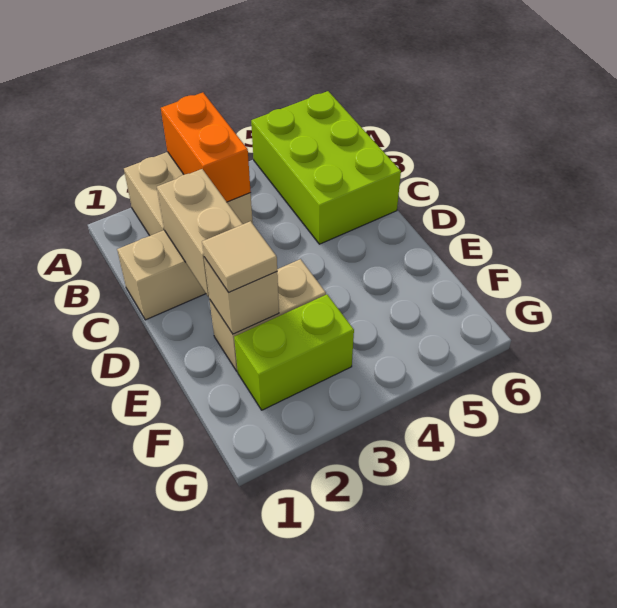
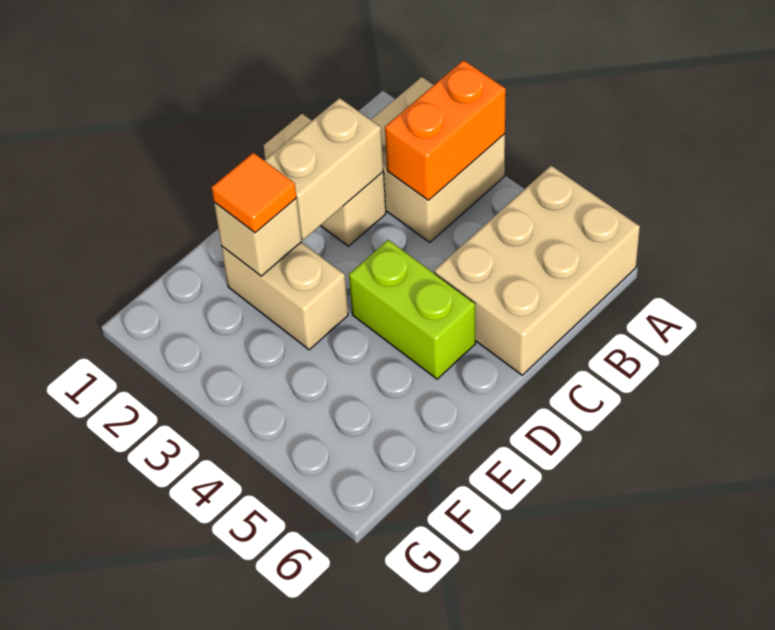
lime brick A5:C6 level 1 -> tan brick A5:C6 level 1
tan tile E2 level 3 -> orange tile E2 level 3
lime brick F2:F3 level 1 -> lime brick D4:D5 level 1

